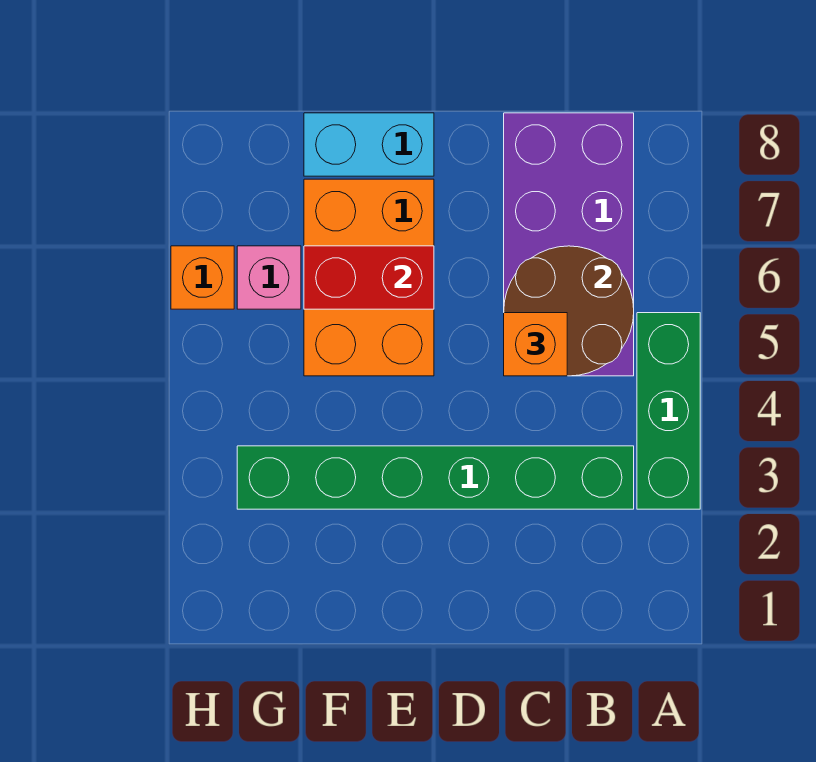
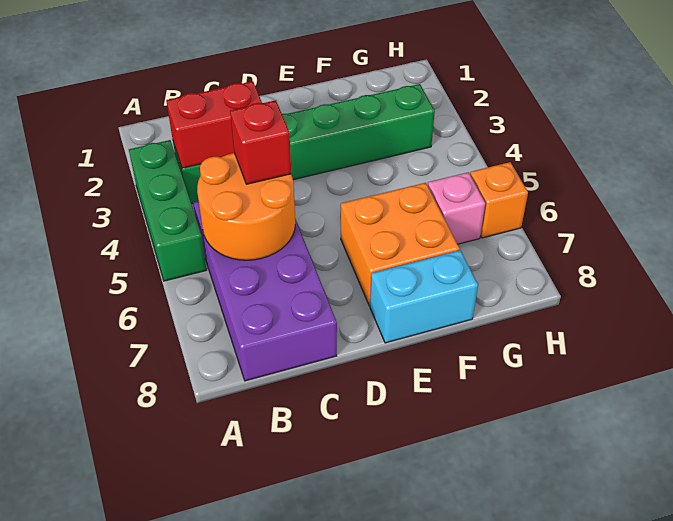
brown round brick B5:C6 level 2 -> orange round brick B5:C6 level 2
orange brick C5 level 3 -> red brick C5 level 3
orange brick E5:F7 level 1 -> orange brick E6:F7 level 1
red brick E6:F6 level 2 -> red brick B3:C3 level 2

